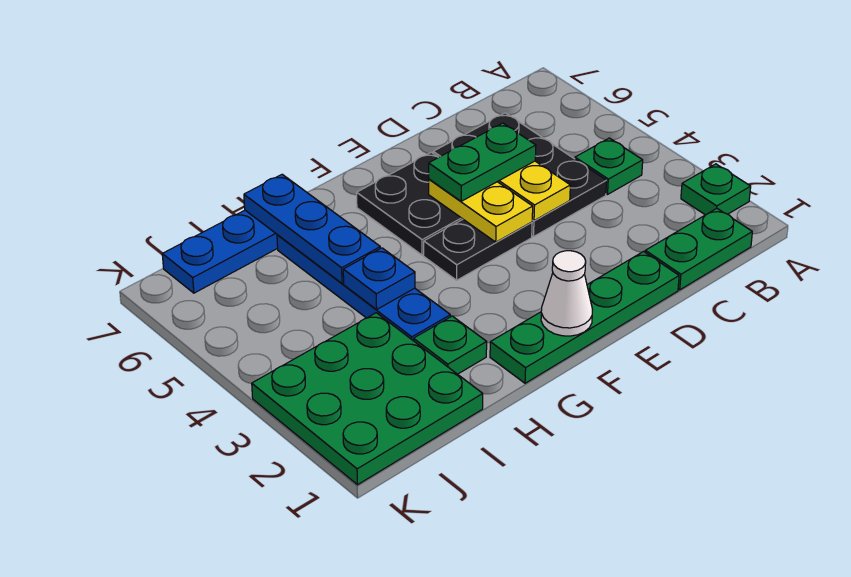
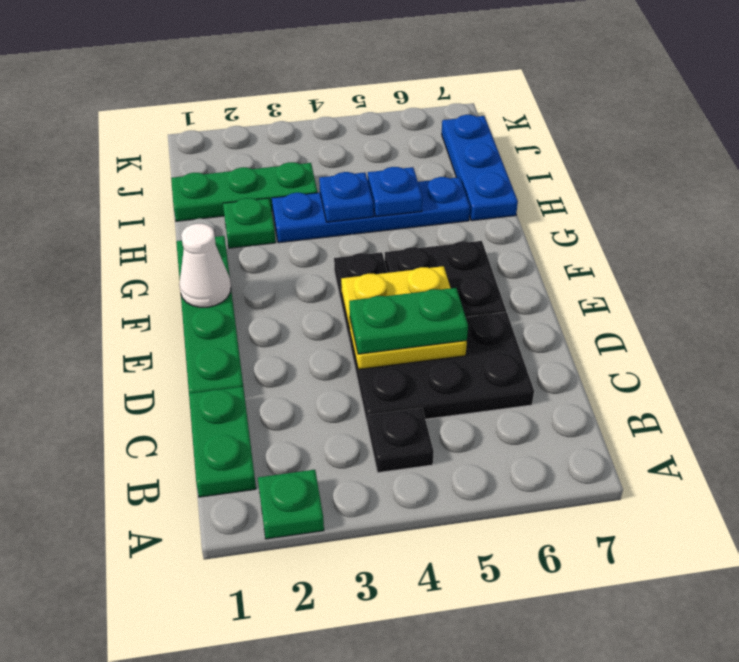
green plate B4 level 1 -> black plate B4 level 1
green plate D5:E5 level 3 -> green plate D4:D5 level 3
blue plate H5:H7 level 2 -> blue plate H5 level 2
green plate I1:K3 level 1 -> green plate I1:I3 level 1

